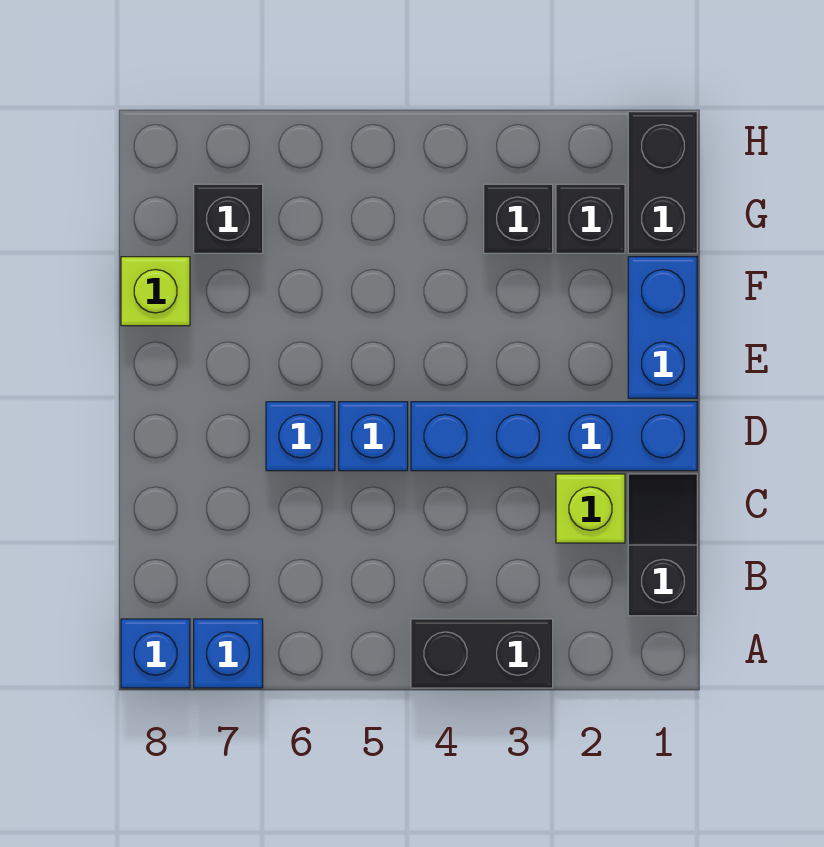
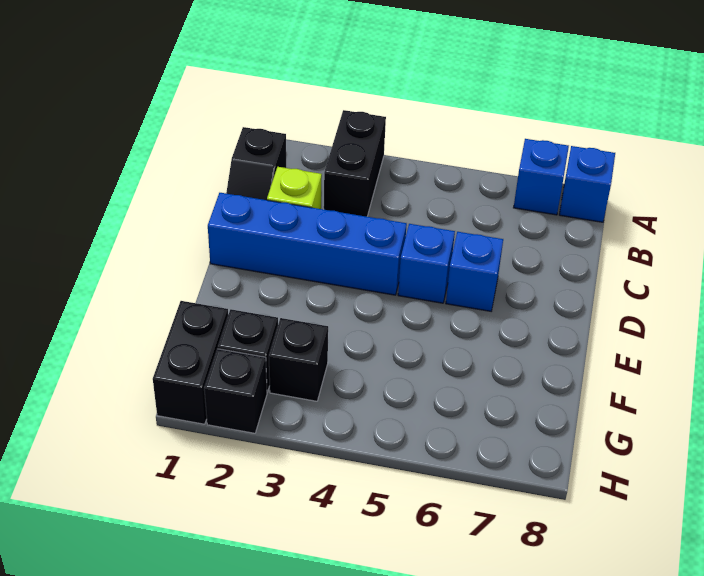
black brick A3:A4 level 1 -> black brick A3:B3 level 1
blue brick E1:F1 level 1 -> none
lime brick F8 level 1 -> none
black brick G7 level 1 -> black brick H2 level 1

